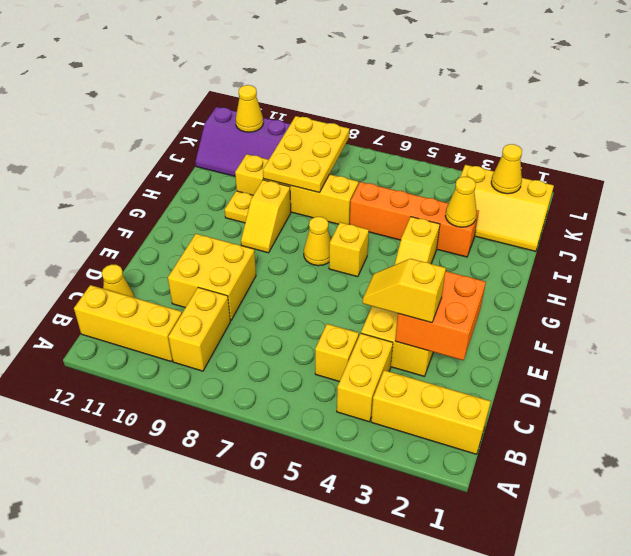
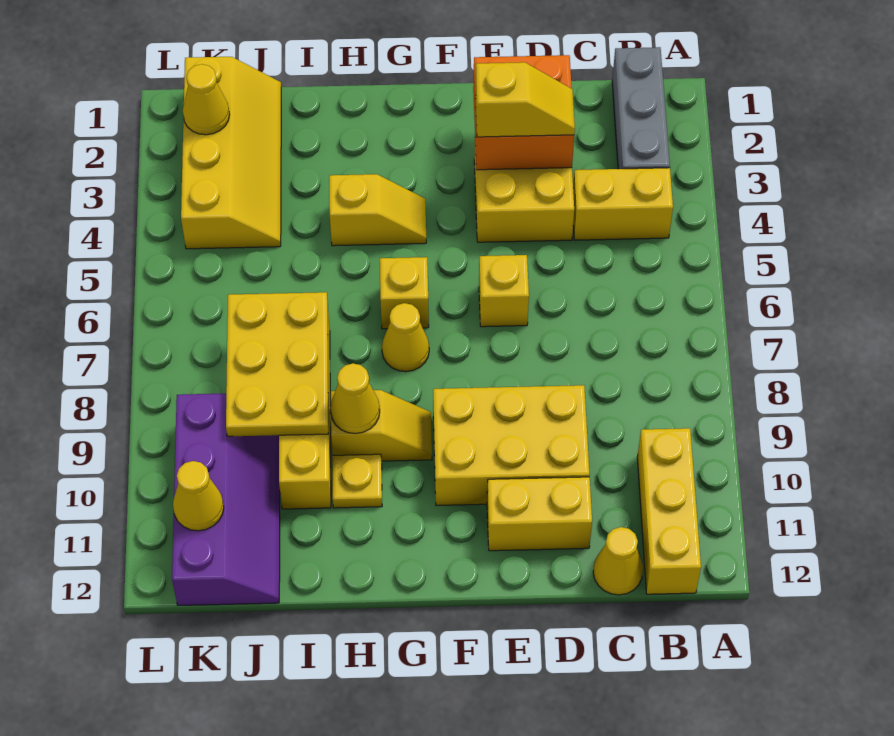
yellow brick B1:B3 level 1 -> grey brick B1:B3 level 1
yellow brick B9:C9 level 1 -> yellow brick D11:E11 level 1
yellow brick C5 level 1 -> yellow brick E6 level 1
yellow slope D3:D4 level 3 top 3 -> yellow slope D3:E3 level 3 top E
yellow brick D9:E10 level 1 -> yellow brick D9:F10 level 1
orange brick I3:I6 level 1 -> none
yellow cone I3 level 2 -> yellow cone H9 level 2
yellow plate I8:K9 level 2 -> yellow plate I7:J9 level 2
yellow slope J1:K3 level 1 top K -> yellow slope J1:K4 level 1 top K

